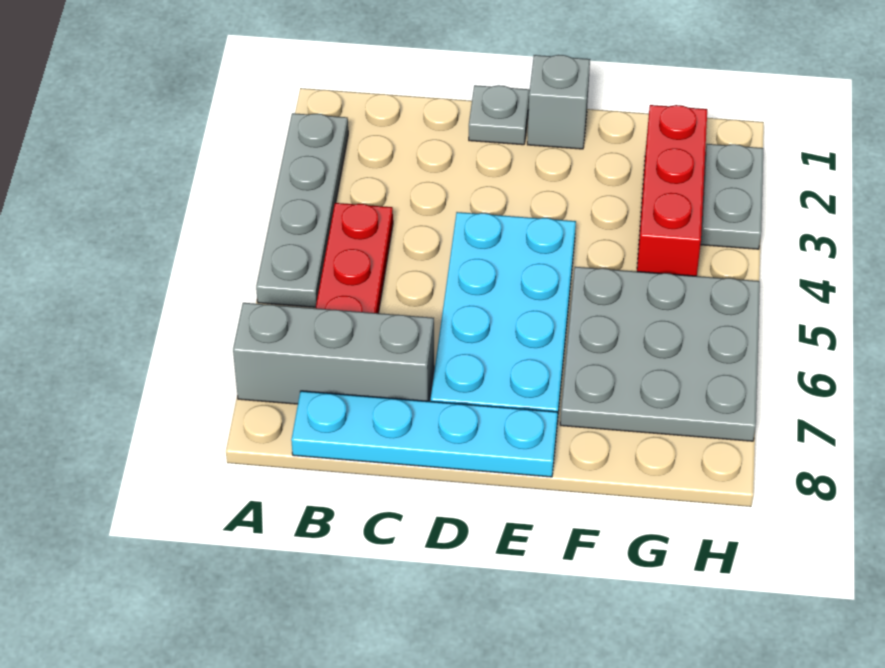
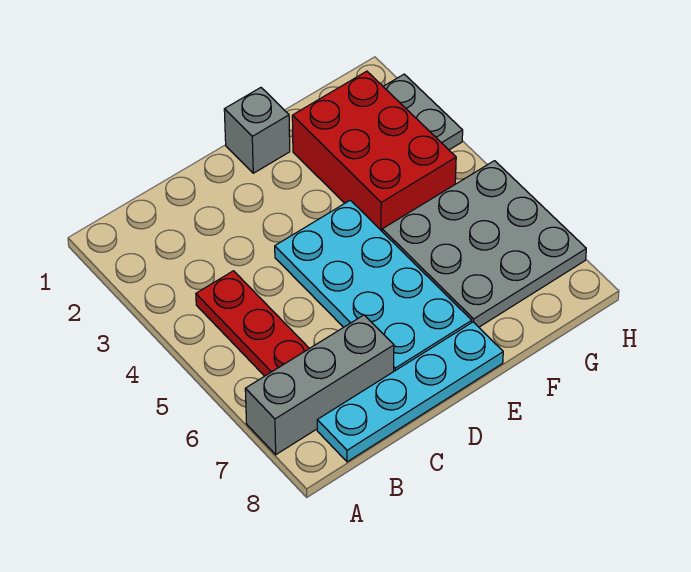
grey plate A2:A5 level 1 -> none
grey plate D1 level 1 -> none
red brick G2:G4 level 1 -> red brick F2:G4 level 1

